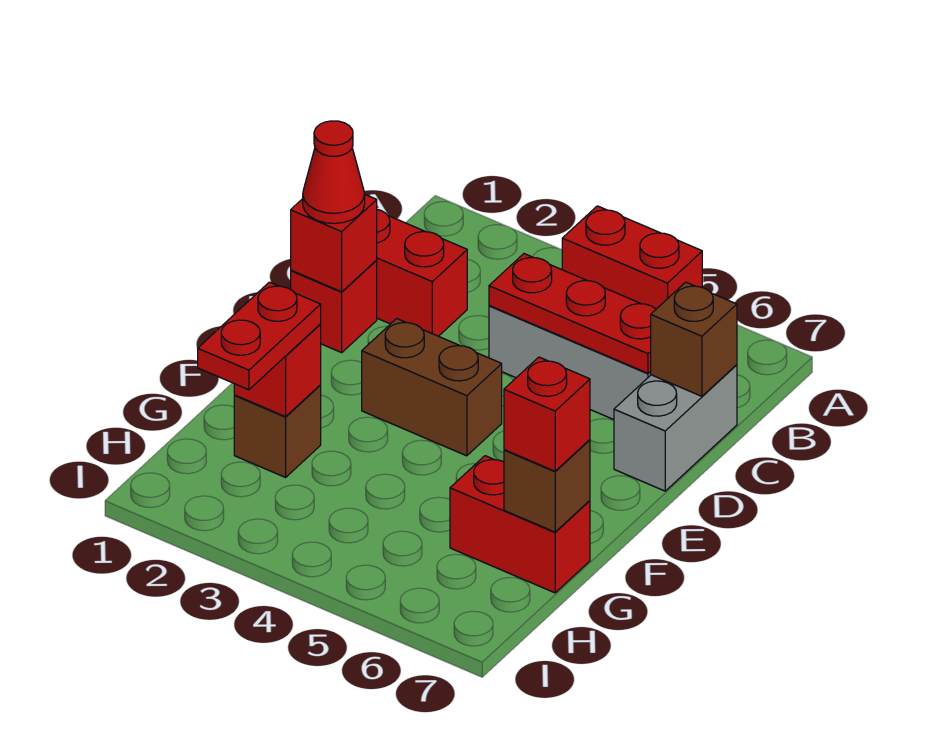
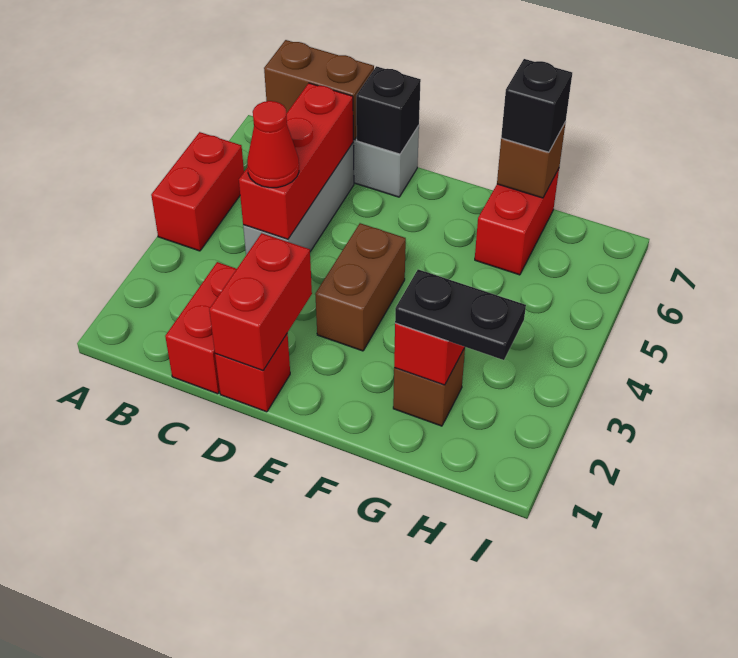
red plate C4:C6 level 2 -> red brick C4:C6 level 2
brown brick C7 level 2 -> brown brick B7:C7 level 2
red brick D1 level 2 -> red brick D1:D2 level 2
red cone D1 level 3 -> red cone C4 level 3
none -> black brick D7 level 2
red plate G2:H2 level 3 -> black plate G2:H2 level 3
red brick G7 level 3 -> black brick G7 level 3

